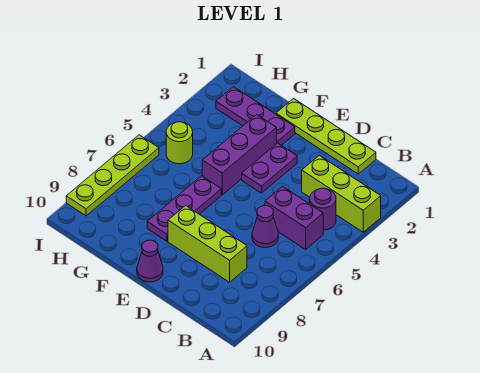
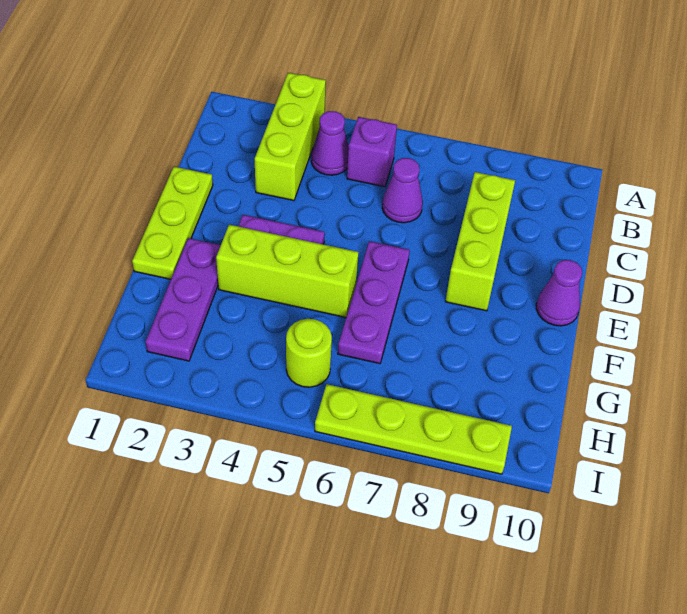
purple round brick B4 level 1 -> purple cone B4 level 1
purple brick B5:C5 level 1 -> purple brick B5 level 1
lime plate C1:F1 level 1 -> lime plate D1:F1 level 1
purple brick F3:F5 level 1 -> lime brick F3:F5 level 1
purple plate F6:F8 level 1 -> purple plate E6:G6 level 1

